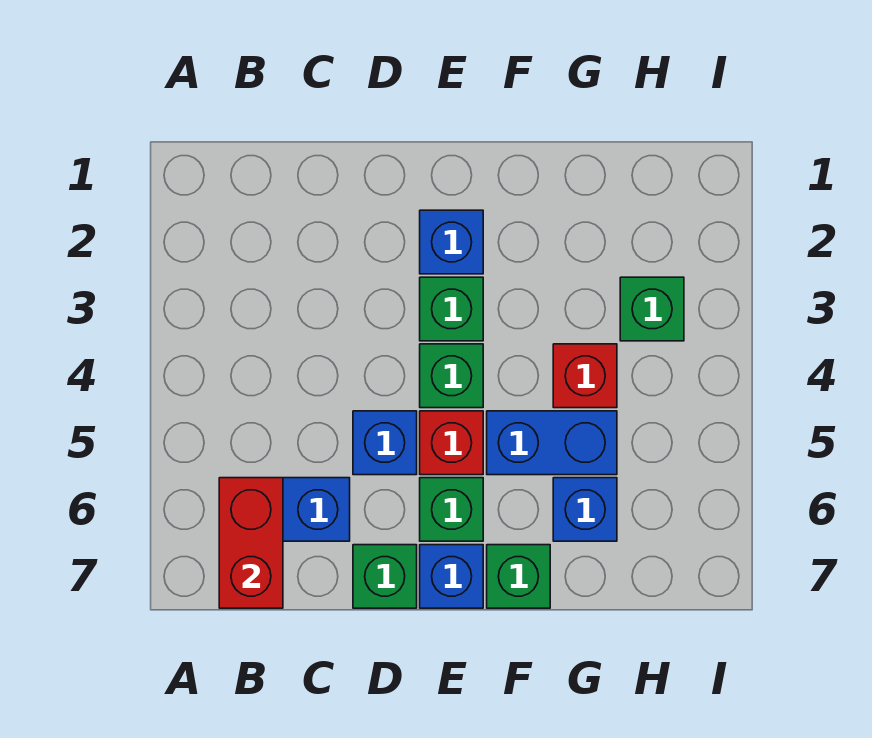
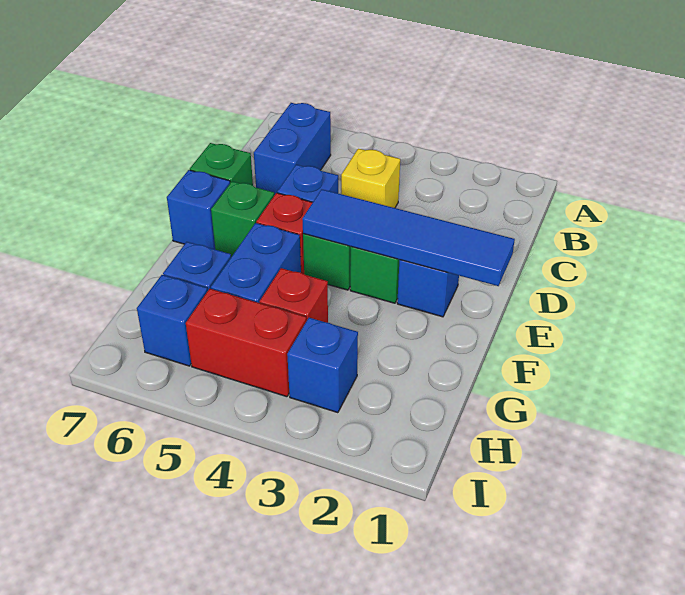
red brick B6:B7 level 2 -> red brick H4:H5 level 1
none -> yellow brick C4 level 1
none -> blue tile E1:E4 level 2
green brick F7 level 1 -> none
green brick H3 level 1 -> blue brick H3 level 1
none -> blue brick H6 level 1

